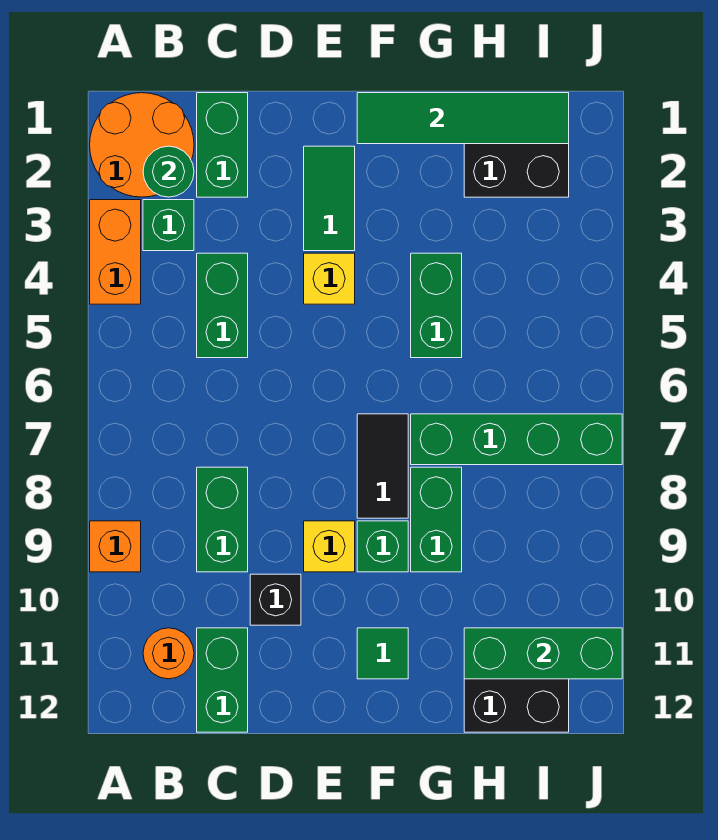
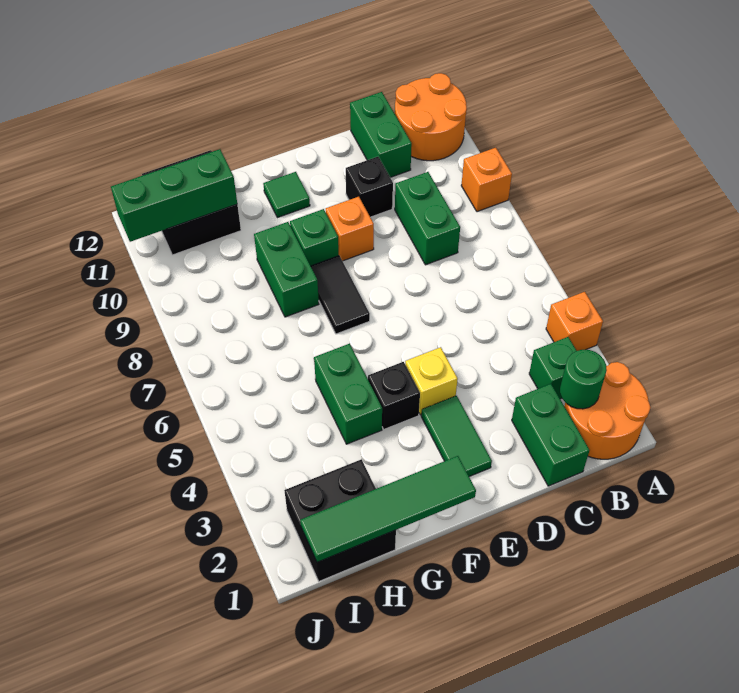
orange brick A3:A4 level 1 -> orange brick A4 level 1
orange round brick B11 level 1 -> orange round brick A11:B12 level 1
green brick C4:C5 level 1 -> none
yellow brick E9 level 1 -> orange brick E9 level 1
none -> black brick F4 level 1
green brick G7:J7 level 1 -> none

